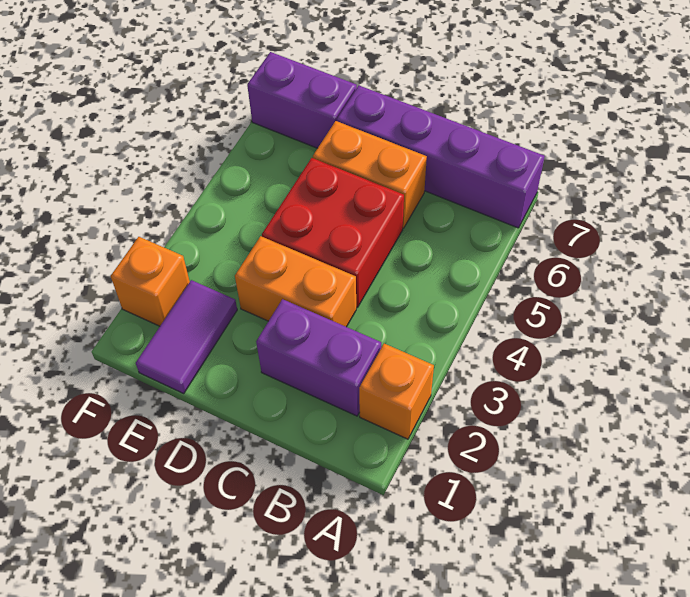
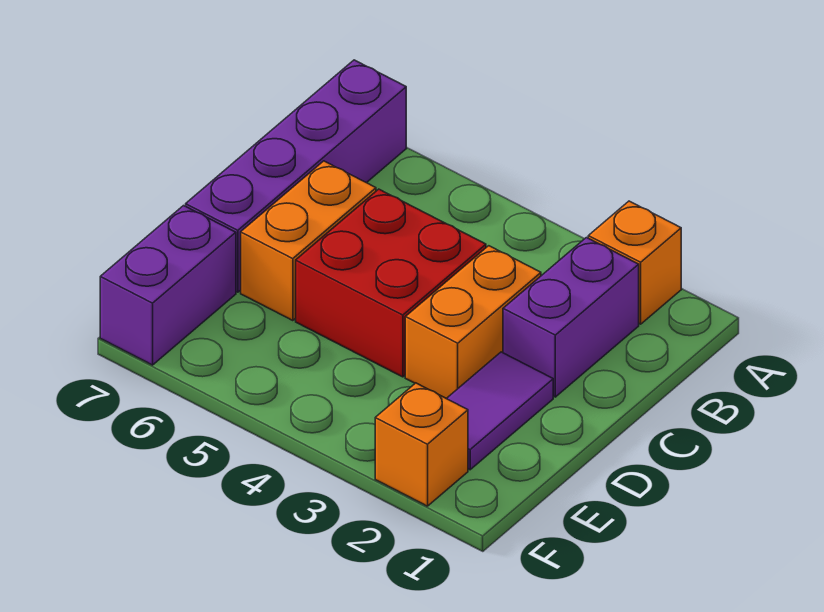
purple tile E1:E2 level 1 -> purple tile D2:E2 level 1

